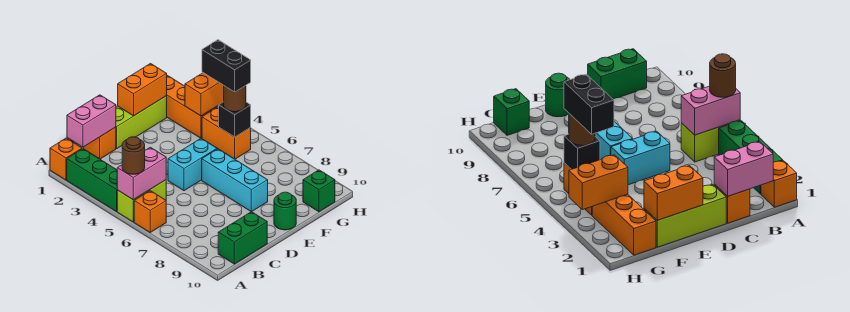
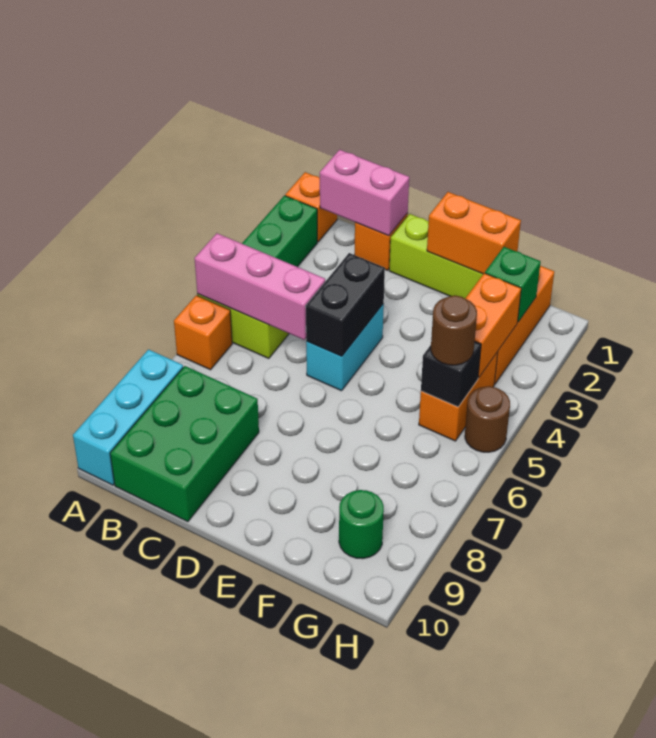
pink brick A5:B5 level 2 -> pink brick A5:C5 level 2
brown round brick A5 level 3 -> brown round brick H5 level 1
green brick B10:C10 level 1 -> green brick B8:C10 level 1
cyan brick D5:E5 level 1 -> cyan brick D4:D5 level 1
cyan brick E6:E8 level 1 -> cyan brick A8:A10 level 1
green round brick E10 level 1 -> green round brick G9 level 1
orange brick G3:H3 level 2 -> orange brick G3:G4 level 2
black brick G4:G5 level 4 -> black brick D4:D5 level 2
green brick G10 level 1 -> green brick G2 level 2

